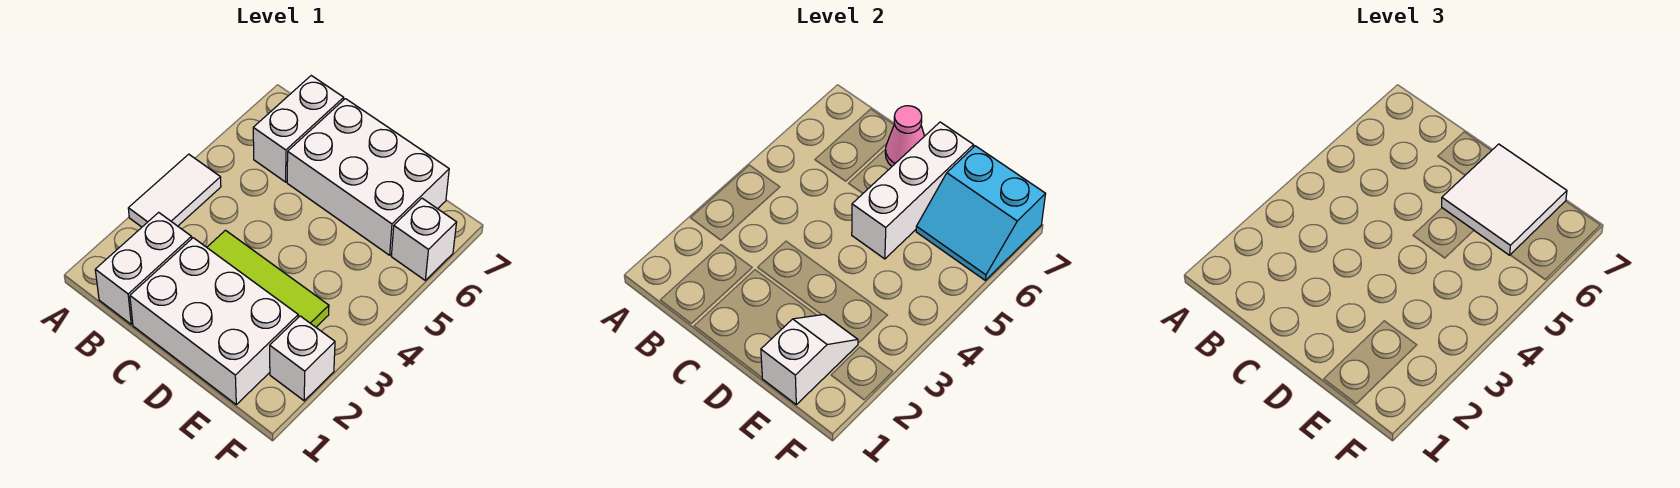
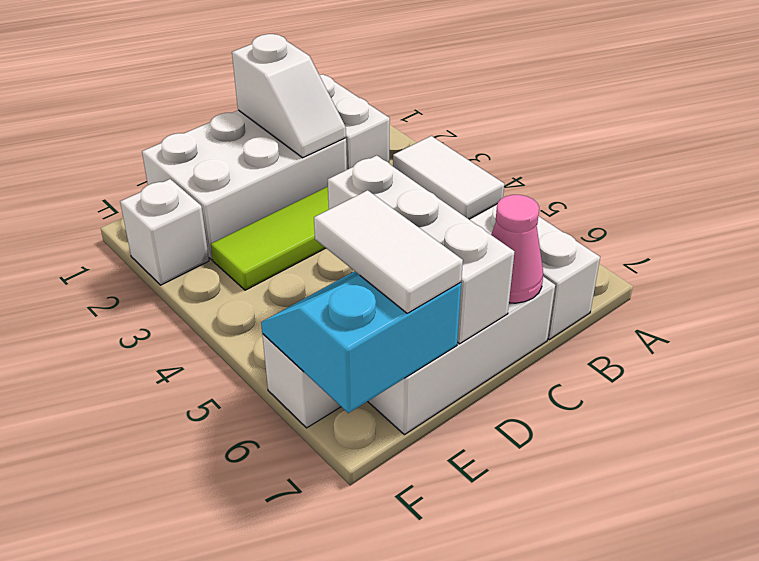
white tile D6:E7 level 3 -> white tile E6:E7 level 3
white slope E1:E2 level 2 top 1 -> white slope C1:C2 level 2 top 1

